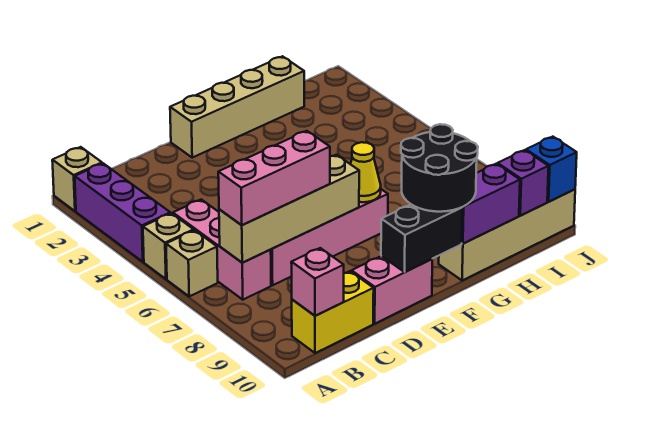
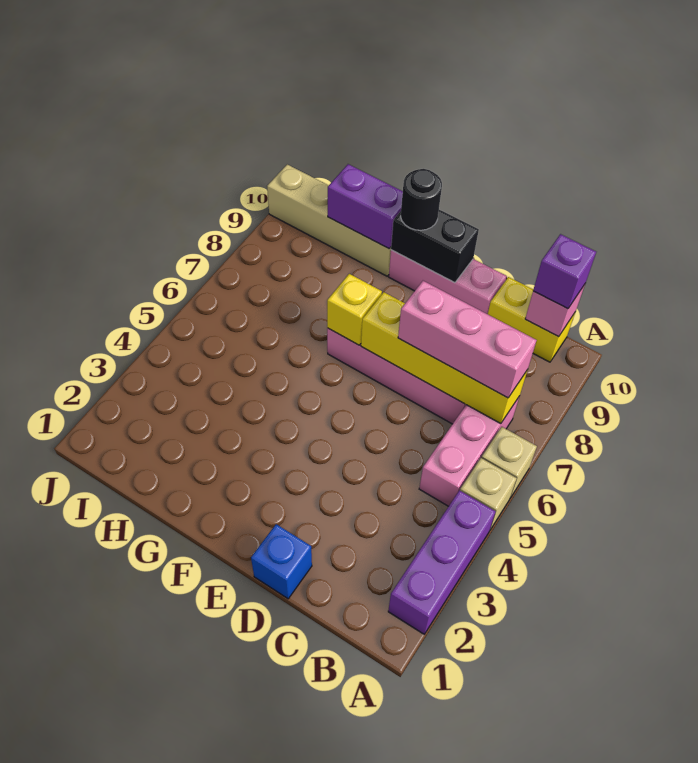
tan brick A1 level 1 -> none
tan brick B7:E7 level 2 -> yellow brick B7:E7 level 2
pink brick D10:E10 level 1 -> pink brick D10:F10 level 1
tan brick E1:H1 level 1 -> none
yellow cone F7 level 2 -> yellow brick F7 level 2
black round brick F9:G10 level 3 -> black round brick F10 level 3
purple brick I10 level 2 -> purple brick B10 level 3
blue brick J10 level 2 -> blue brick D1 level 1

